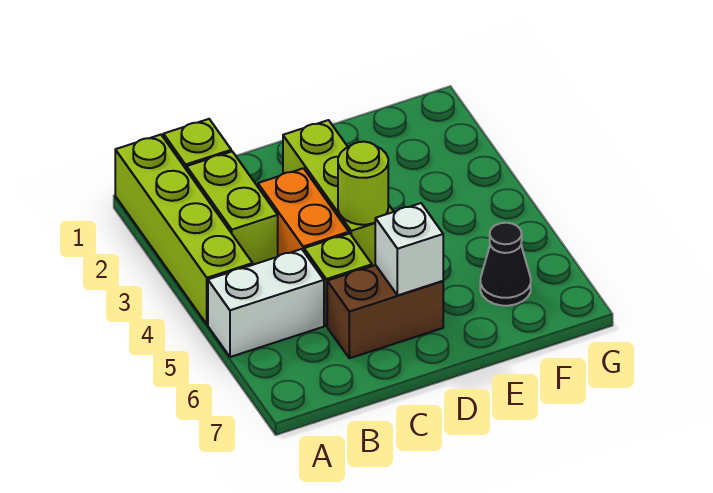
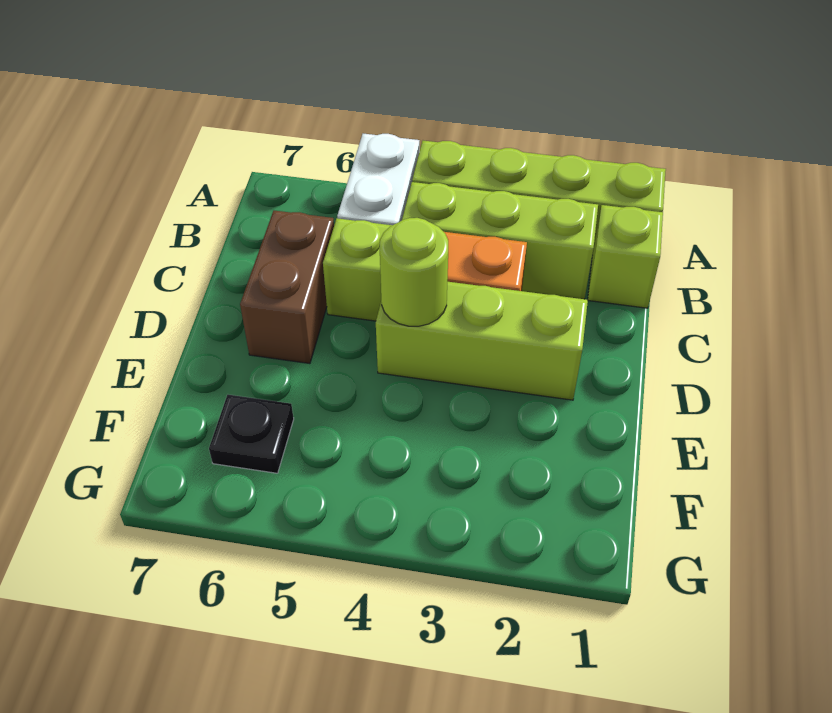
lime brick B2:B3 level 1 -> lime brick B2:B4 level 1
white brick D6 level 2 -> none
black cone F6 level 1 -> black plate F6 level 1

